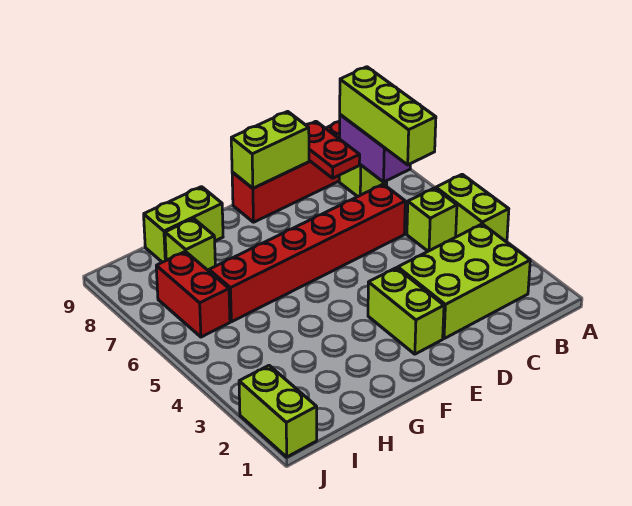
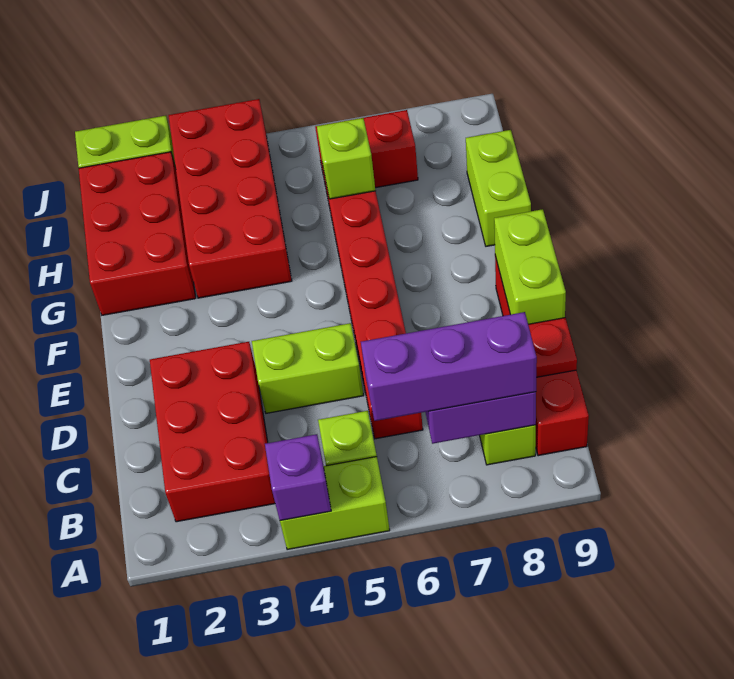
none -> purple brick A4 level 2
lime brick B2:D3 level 1 -> red brick B2:D3 level 1
lime brick B6:B8 level 3 -> purple brick B6:B8 level 3
lime brick E2:E3 level 1 -> lime brick D4:D5 level 1
none -> red brick G1:I2 level 1
none -> red brick G3:J4 level 1
lime brick H8 level 1 -> lime brick H6 level 2

